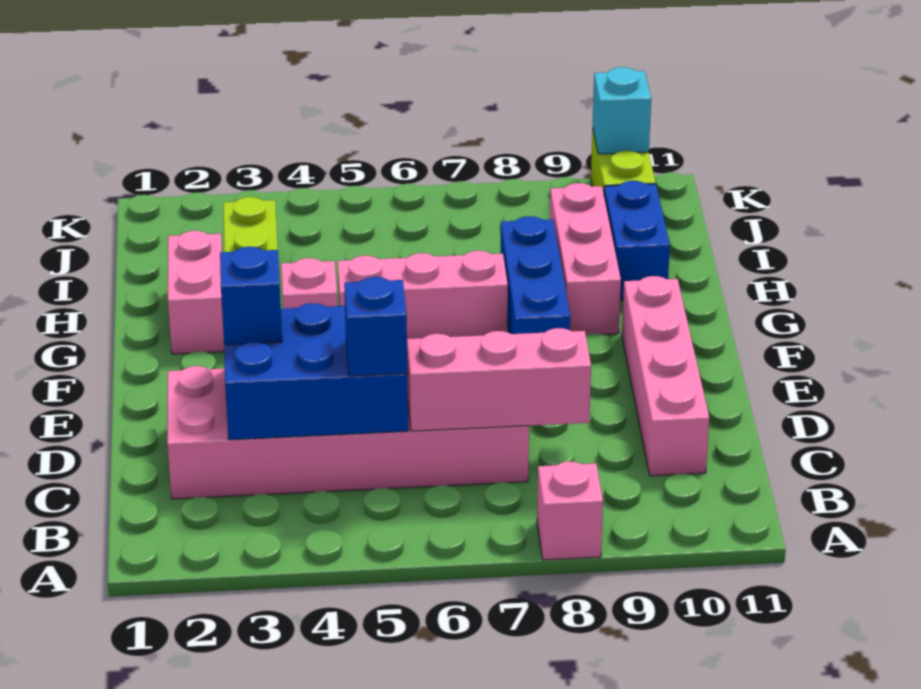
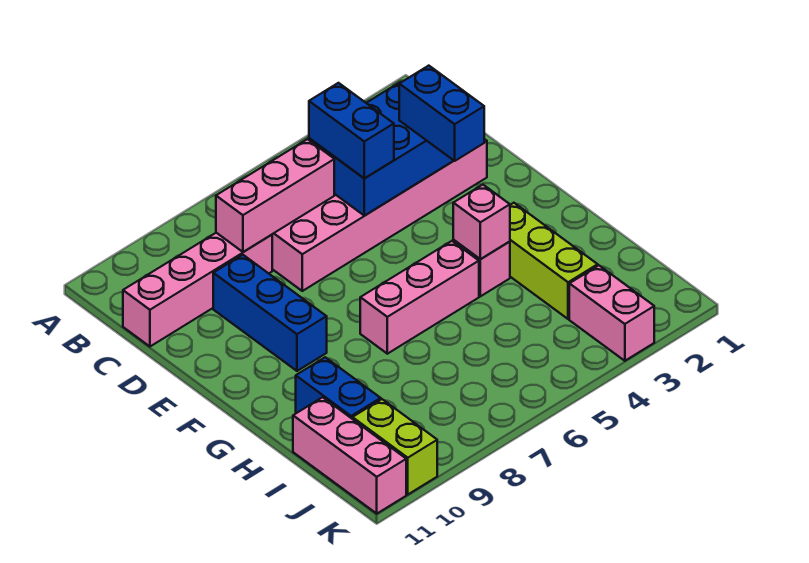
pink brick A8 level 1 -> pink brick G4 level 2
blue brick C5 level 3 -> blue brick C5:D5 level 3
pink brick C10:F10 level 1 -> pink brick C8:C11 level 1
blue brick D3 level 3 -> blue brick D3:E3 level 3
blue brick F8:H8 level 1 -> blue brick D9:F9 level 1
pink brick G2:H2 level 1 -> pink brick J3:K3 level 1
pink brick G9:I9 level 1 -> pink brick I11:K11 level 1
cyan brick K10 level 2 -> none

